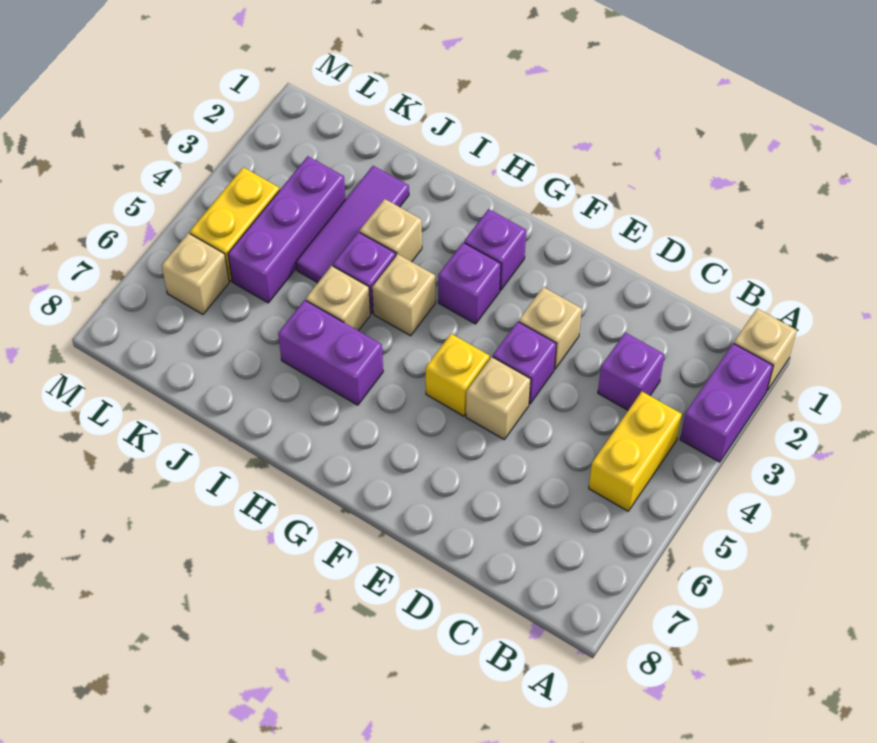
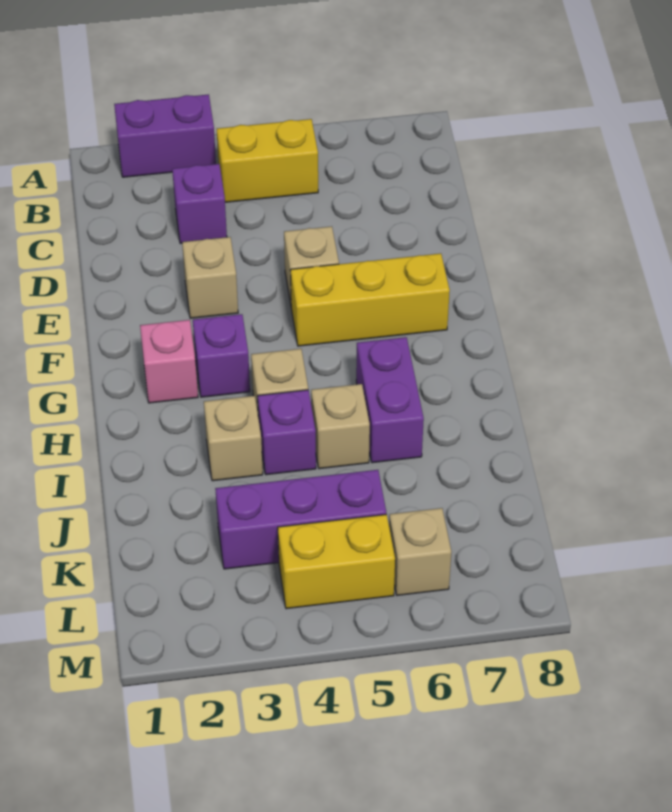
tan brick A1 level 1 -> none
purple brick E4 level 1 -> none
yellow brick F5 level 1 -> yellow brick F5:F7 level 1
purple brick G2 level 1 -> pink brick G2 level 1
purple tile J2:J4 level 1 -> none

